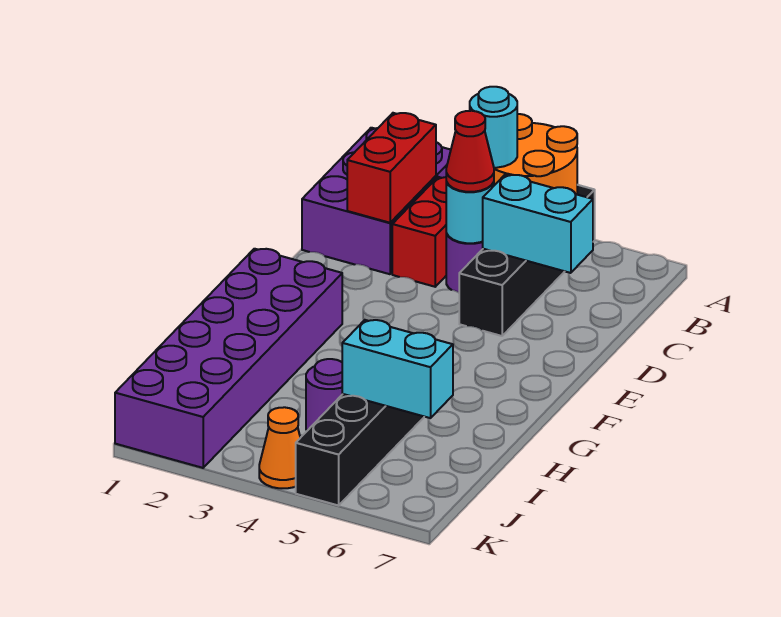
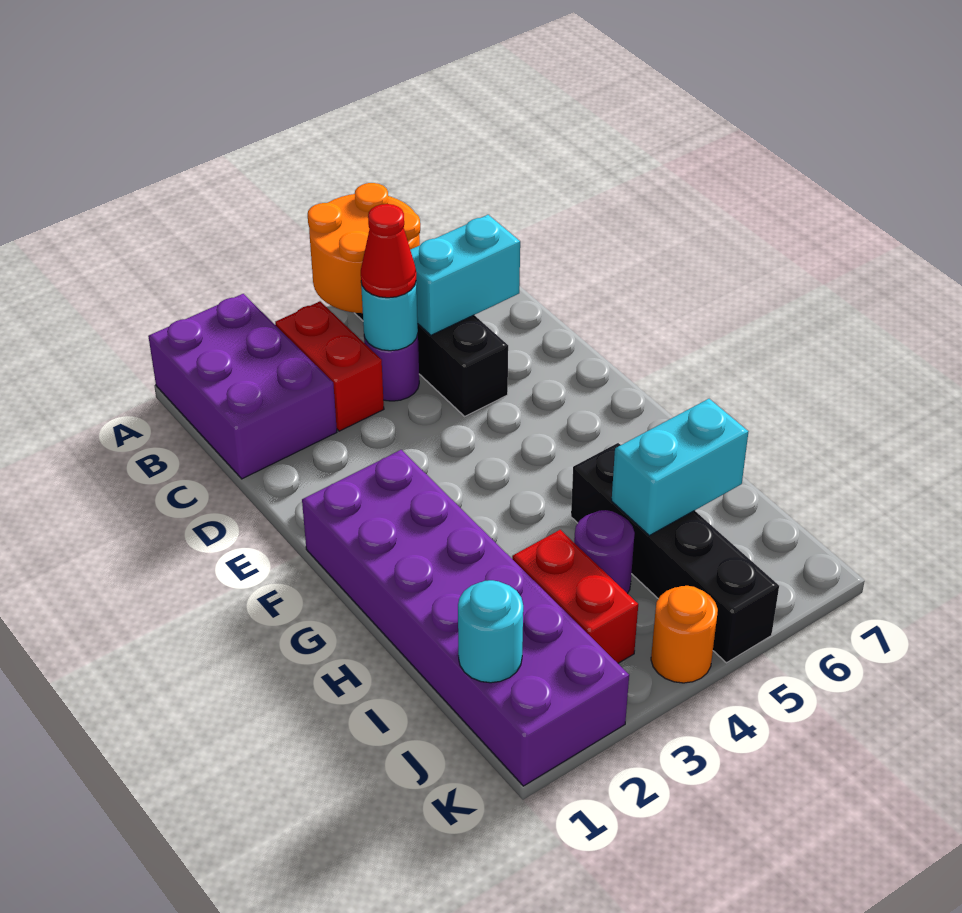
red brick B2:C2 level 2 -> red brick I3:J3 level 1
cyan round brick B4 level 3 -> cyan round brick J1 level 2
orange cone K4 level 1 -> orange round brick K4 level 1

